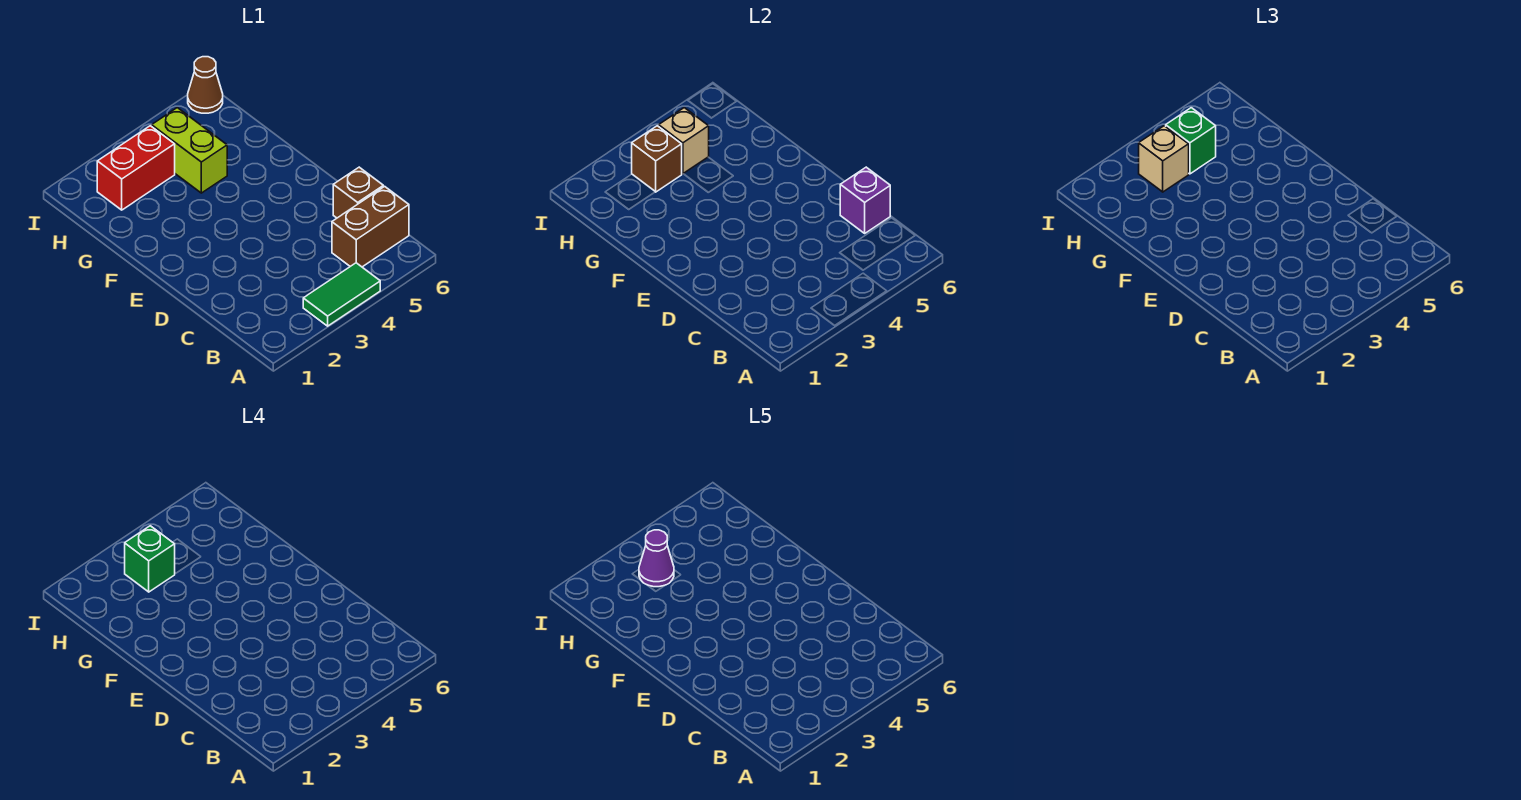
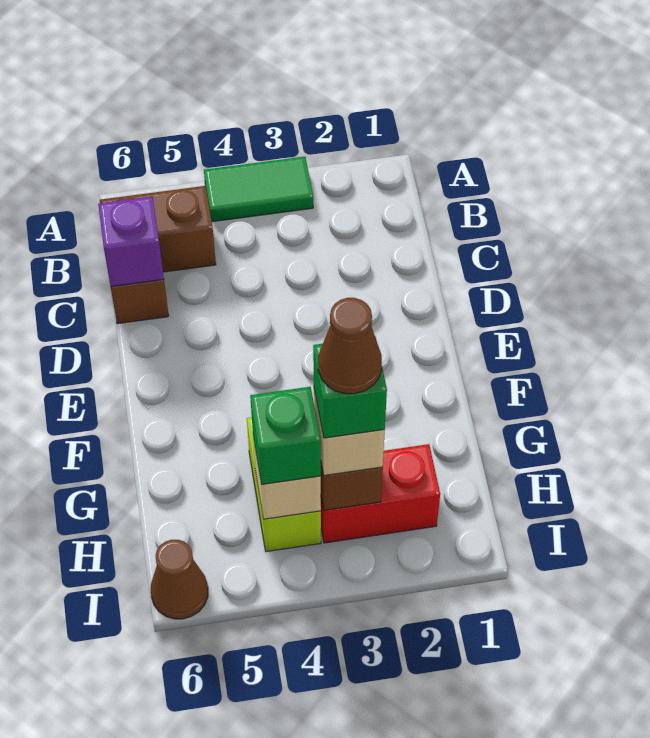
purple cone H3 level 5 -> brown cone H3 level 5

